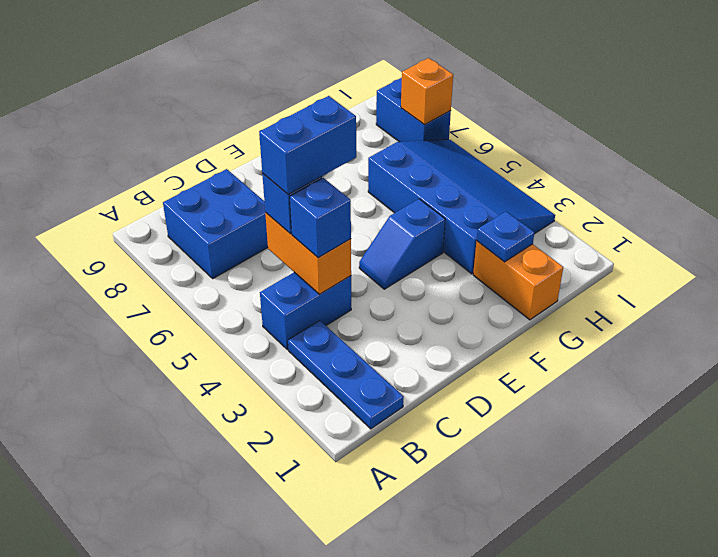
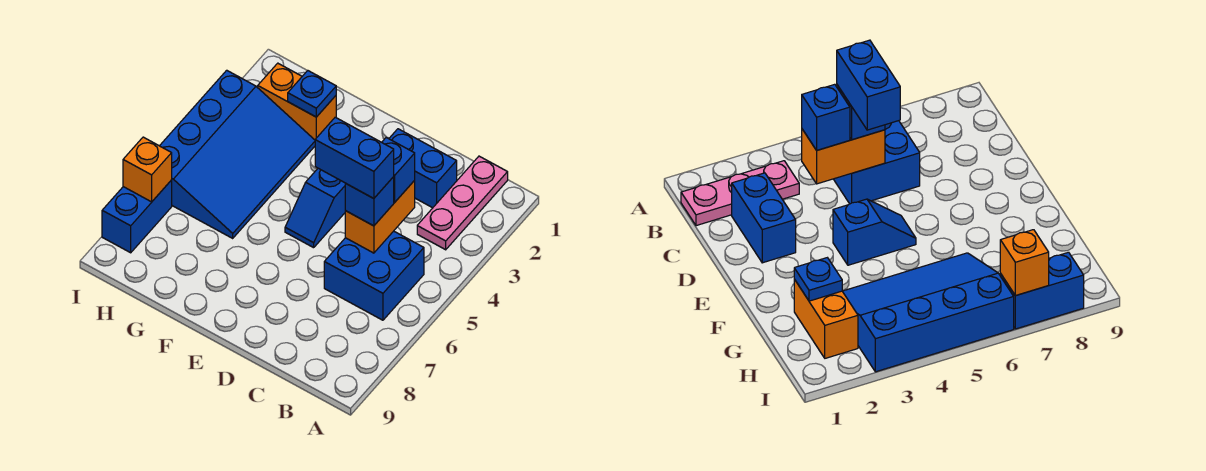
blue plate B1:B3 level 1 -> pink plate B1:B3 level 1
blue brick B4:C4 level 1 -> blue brick C2:D2 level 1
blue brick B7:C8 level 1 -> blue brick B5:C6 level 1
blue slope E4:F4 level 1 top F -> blue slope E4:E5 level 1 top 4
orange brick G1:G2 level 1 -> orange brick G2:H2 level 1
blue slope G3:I6 level 1 top G -> blue slope G3:I6 level 1 top I

